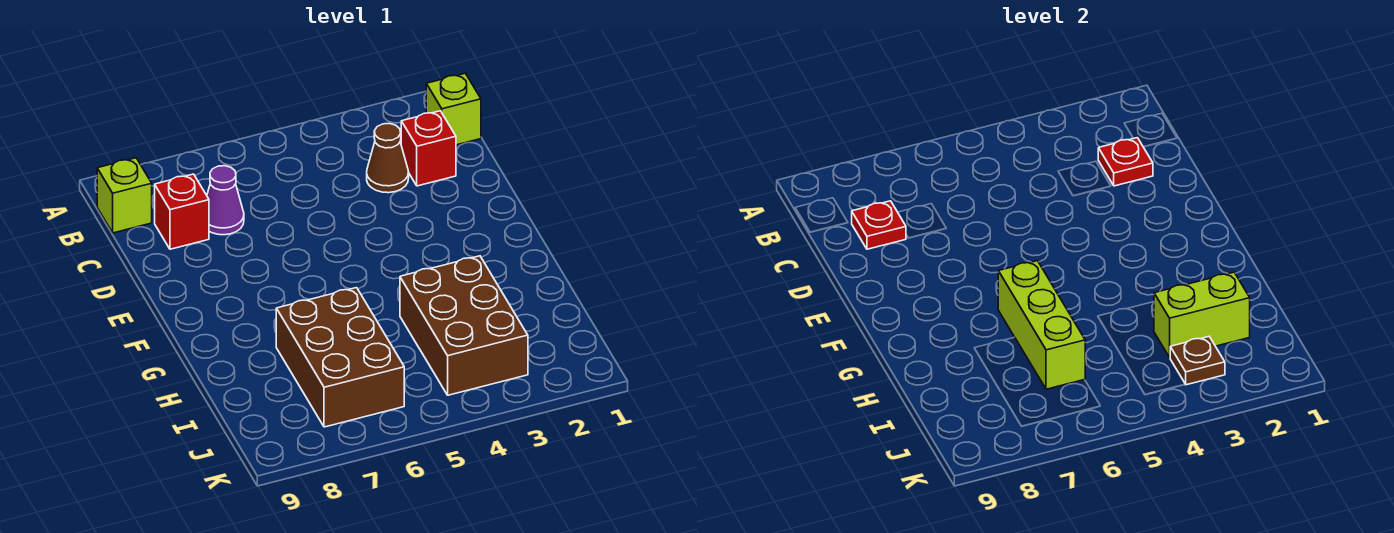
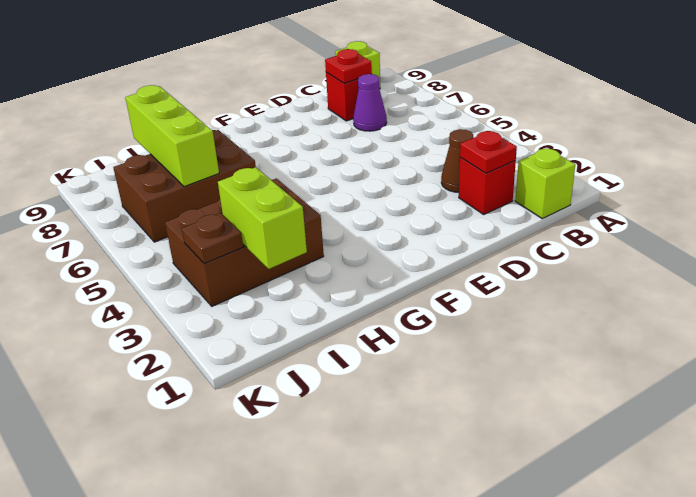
lime brick G6:I6 level 2 -> lime brick I6:I8 level 2

